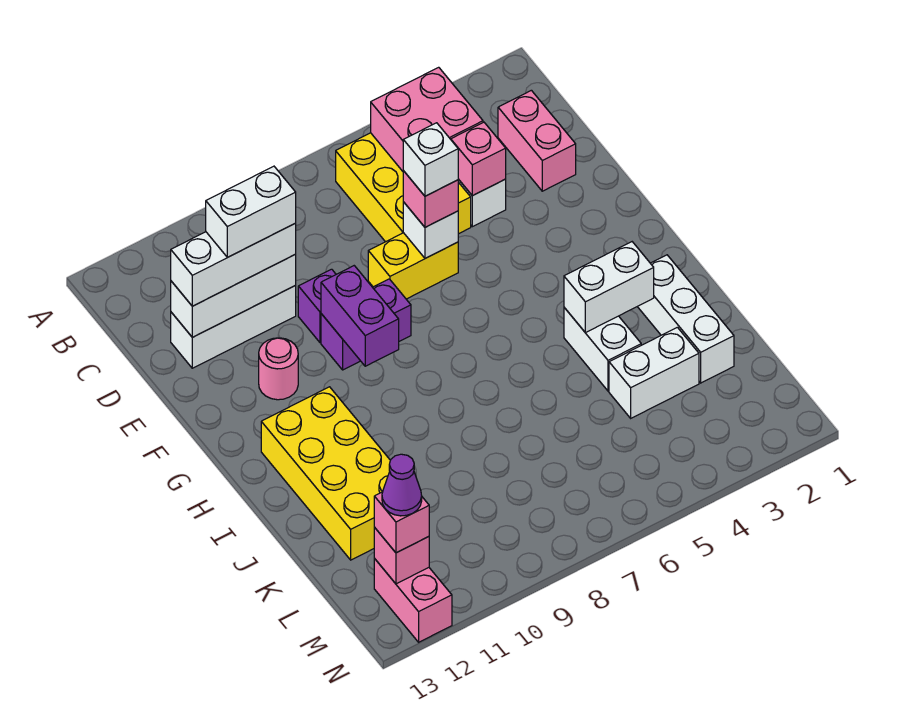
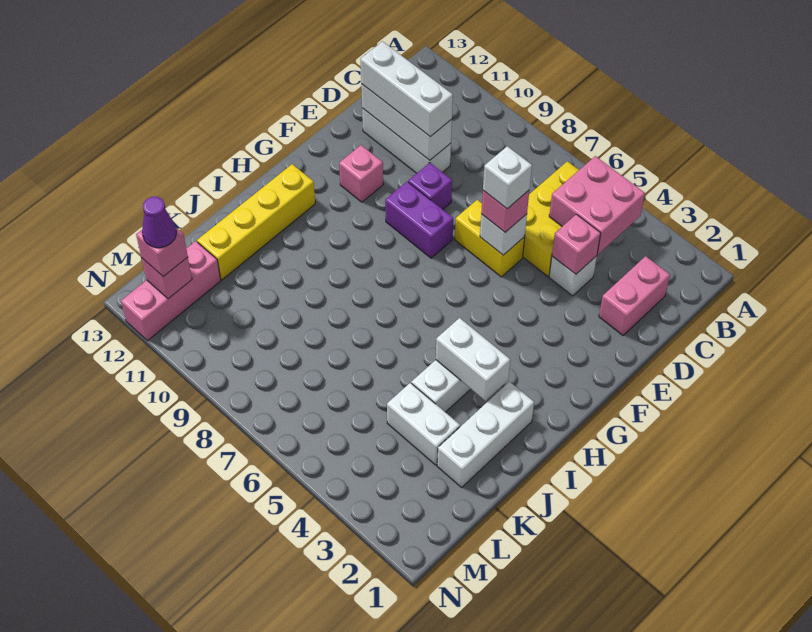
white brick D10:D11 level 4 -> none
purple brick F9:G9 level 2 -> none
pink round brick F11 level 1 -> pink brick F11 level 1
yellow brick H11:K12 level 1 -> yellow brick H12:K12 level 1
pink brick M12:N12 level 1 -> pink brick L12:N12 level 1

